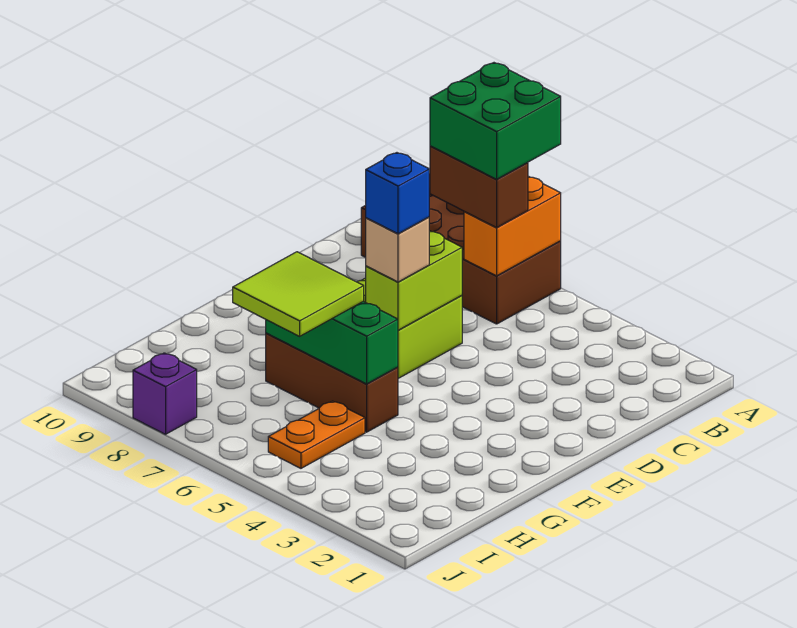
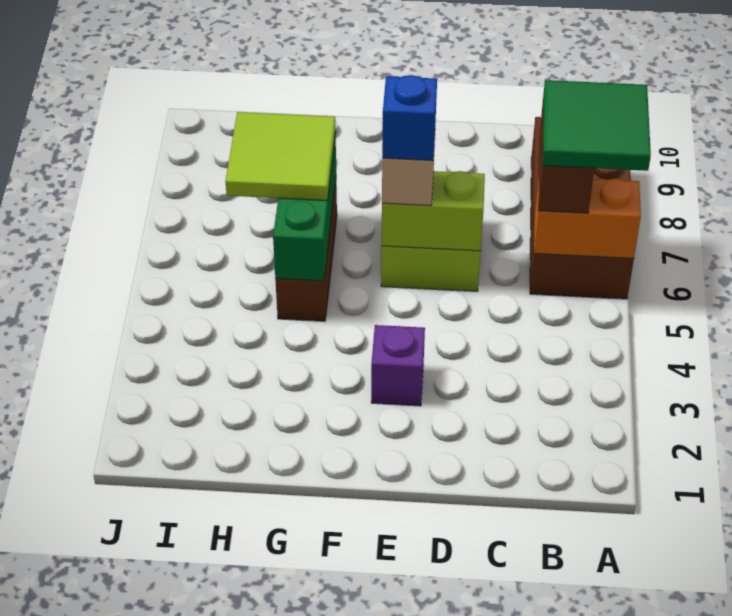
green brick A6:B7 level 4 -> green tile A6:B7 level 4
orange plate H5:I5 level 1 -> none
purple brick J8 level 1 -> purple brick E3 level 1

